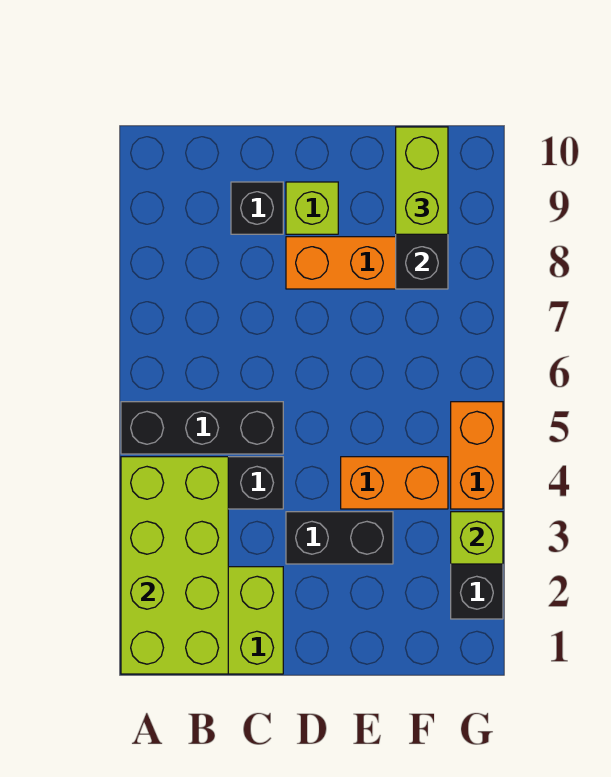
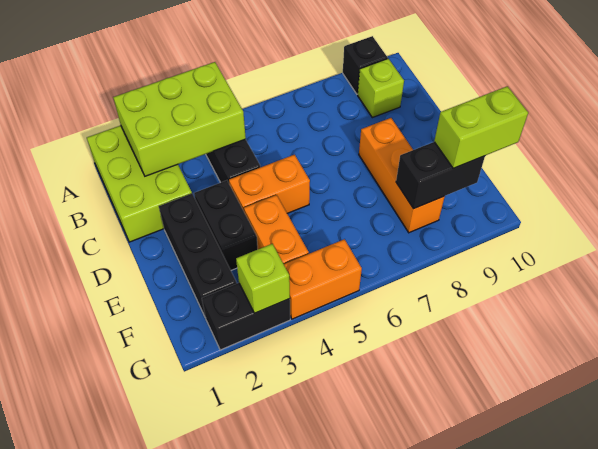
lime brick A1:B4 level 2 -> lime brick A2:B4 level 2
black brick A5:C5 level 1 -> black brick D2:F2 level 1
black brick C9 level 1 -> black brick A9 level 1
none -> orange brick D4:D5 level 1
lime brick D9 level 1 -> lime brick B9 level 1

